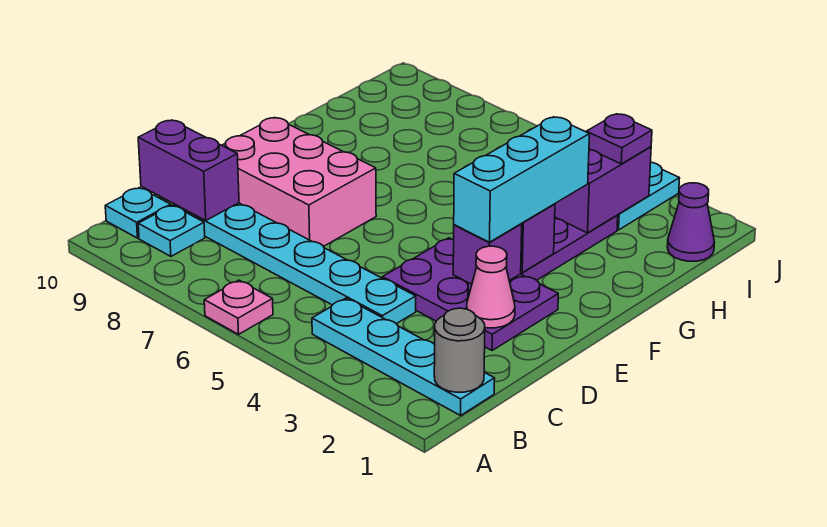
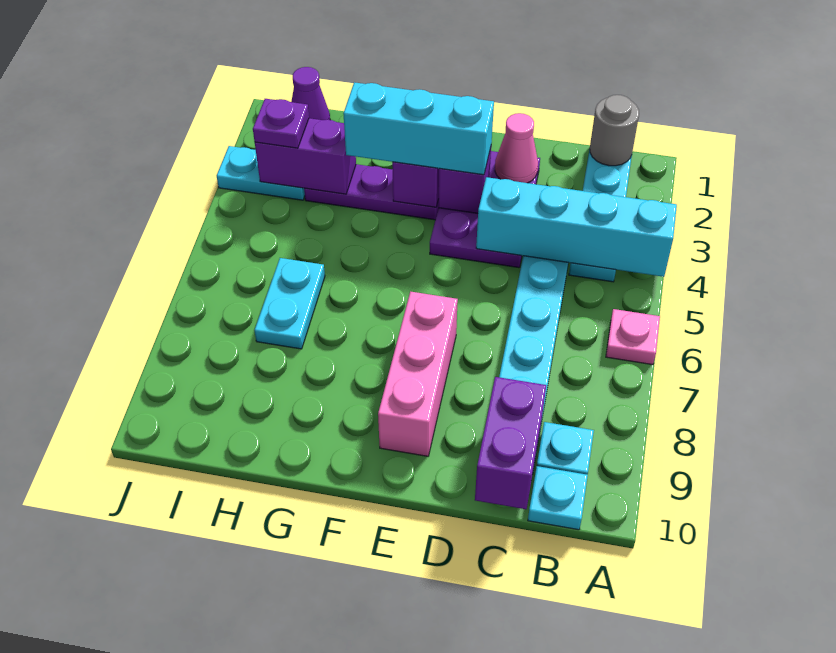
none -> cyan brick A4:D4 level 2
pink brick D7:E9 level 1 -> pink brick E7:E9 level 1
none -> cyan plate H6:H7 level 1

